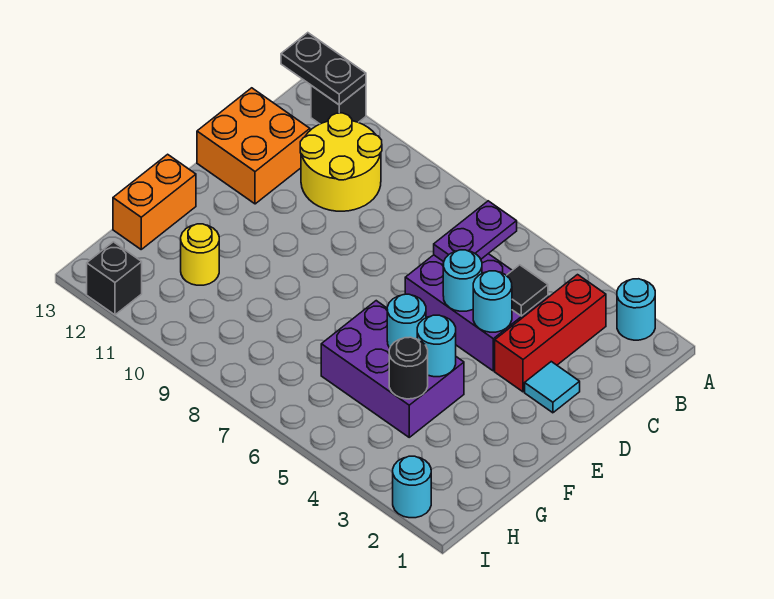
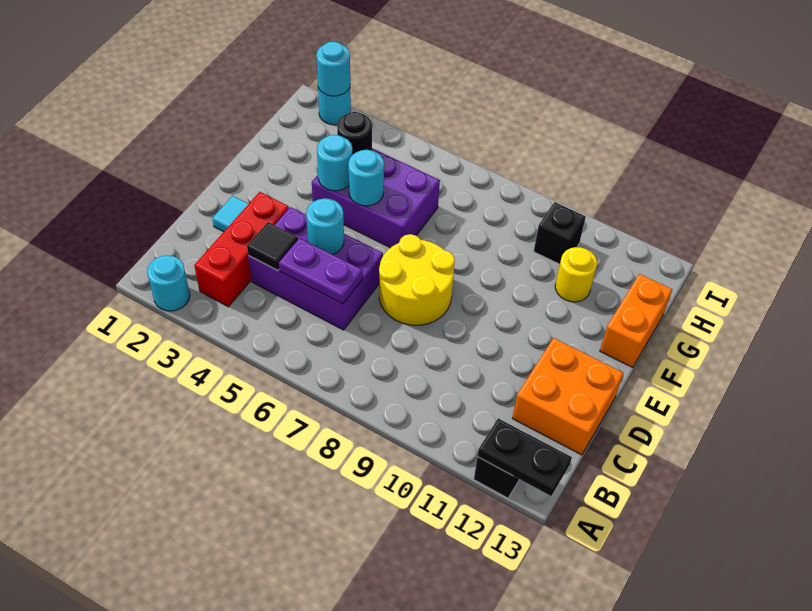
purple plate B6:C6 level 2 -> purple plate C5:C6 level 2
yellow round brick B10:C11 level 1 -> yellow round brick D7:E8 level 1
cyan round brick D4 level 2 -> cyan round brick I2 level 2
black brick I12 level 1 -> black brick H10 level 1

